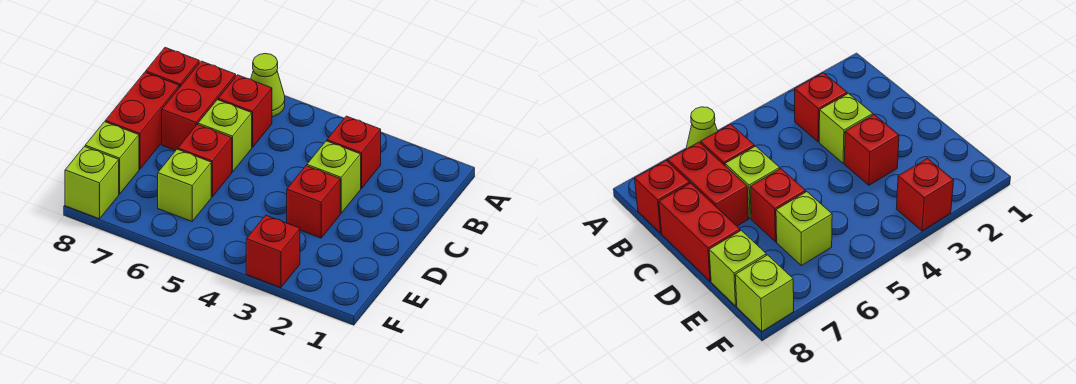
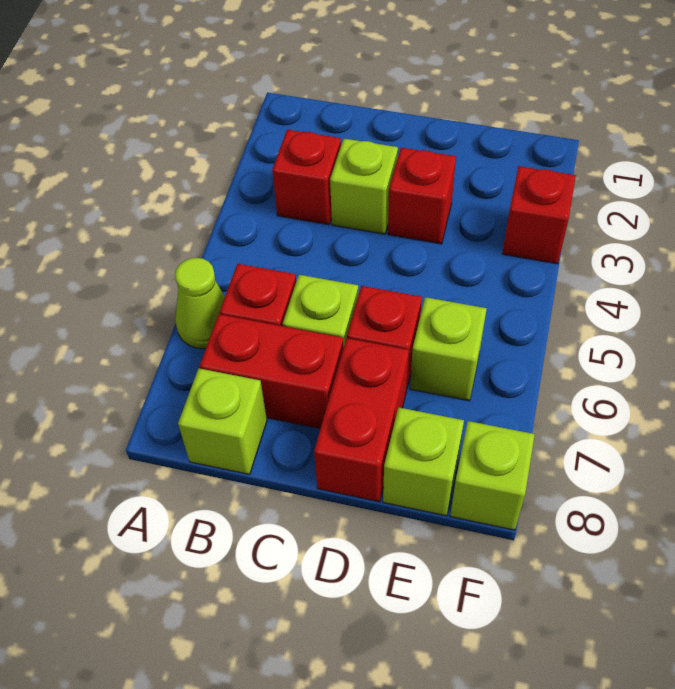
red brick B8 level 1 -> lime brick B8 level 1
red brick C8:D8 level 1 -> red brick D7:D8 level 1

